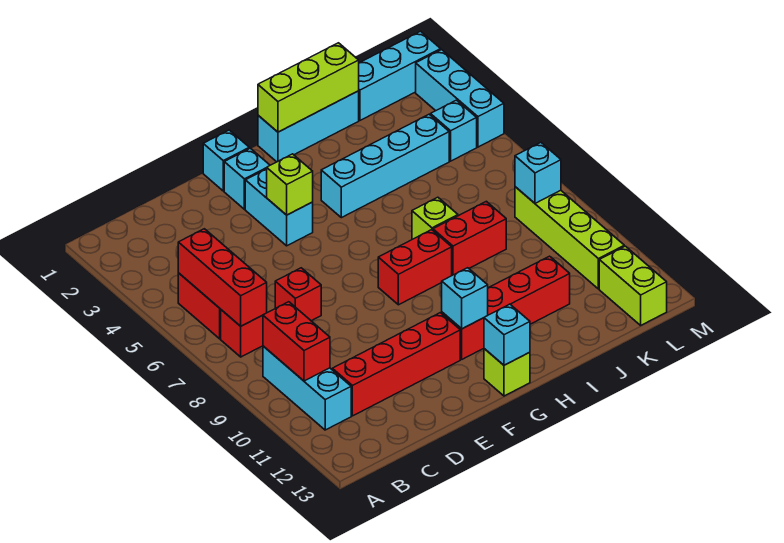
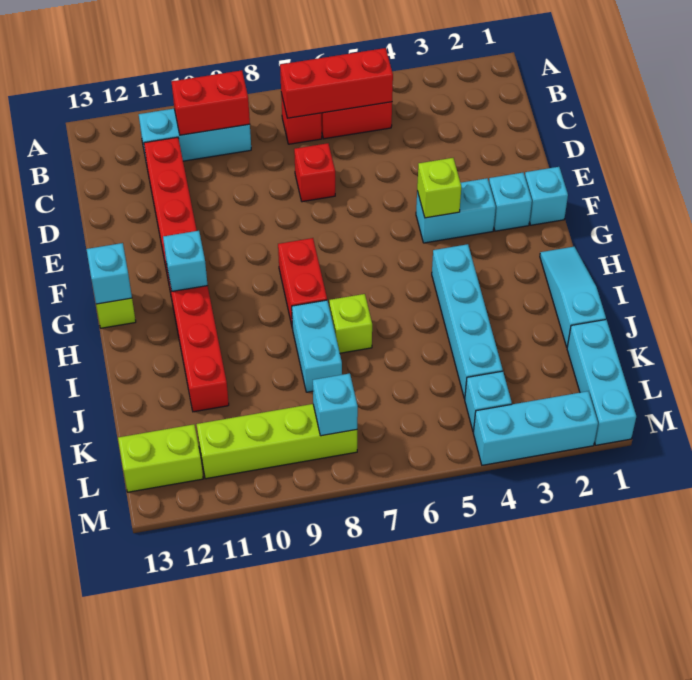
cyan brick H1:J1 level 1 -> cyan slope H1:J1 level 1 top J
lime brick H1:J1 level 2 -> none
red brick I8:J8 level 1 -> cyan brick I8:J8 level 1

